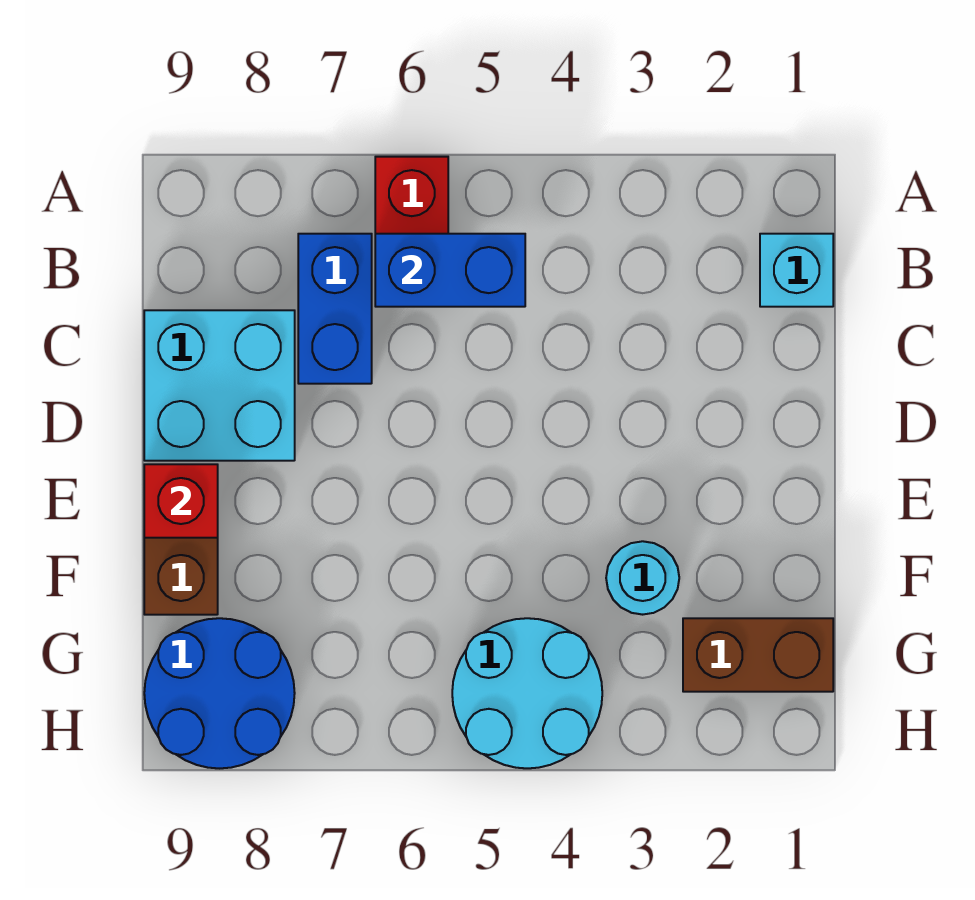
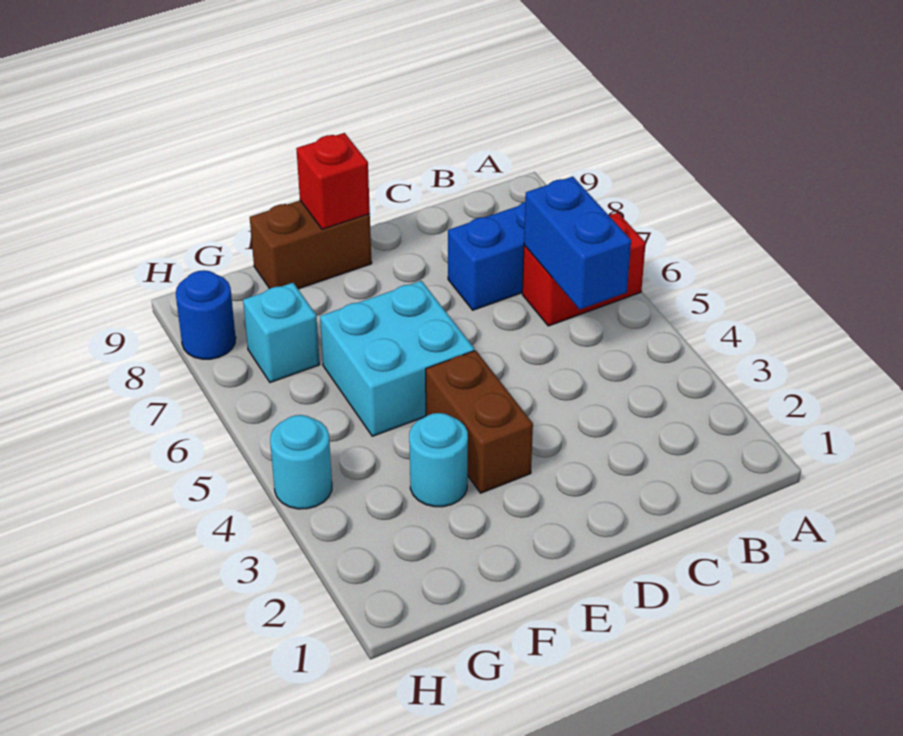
cyan brick B1 level 1 -> cyan brick G7 level 1
cyan brick C8:D9 level 1 -> cyan brick E5:F6 level 1
brown brick G1:G2 level 1 -> brown brick E3:E4 level 1
cyan round brick G4:H5 level 1 -> cyan round brick H4 level 1
blue round brick G8:H9 level 1 -> blue round brick H8 level 1

